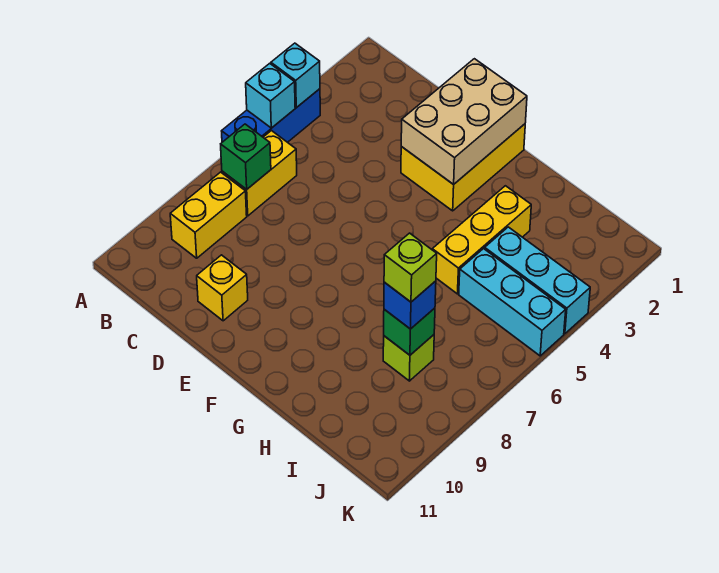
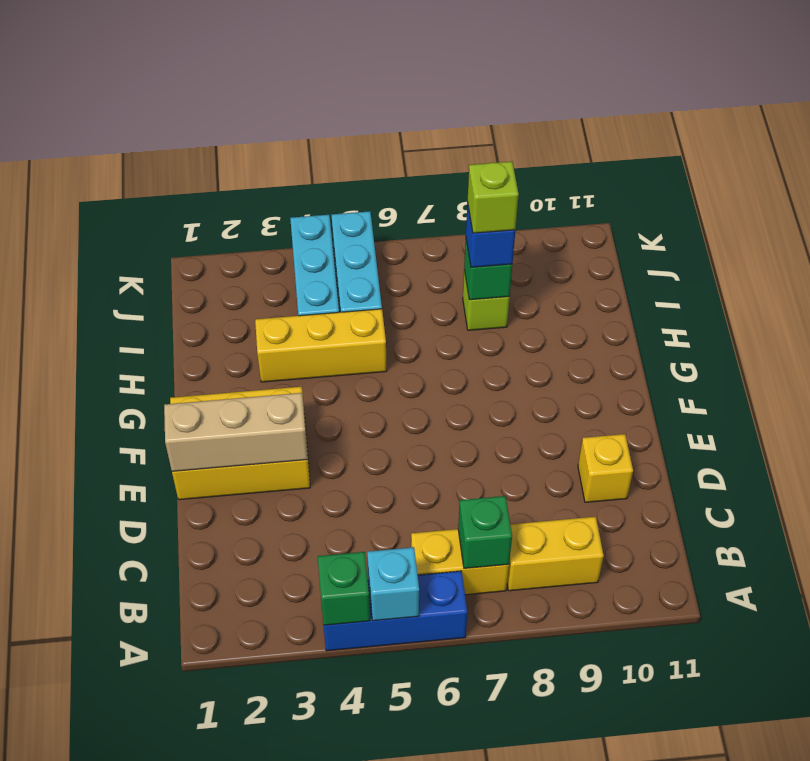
cyan brick A4 level 2 -> green brick A4 level 2
tan brick E1:F3 level 2 -> tan brick E1:E3 level 2

